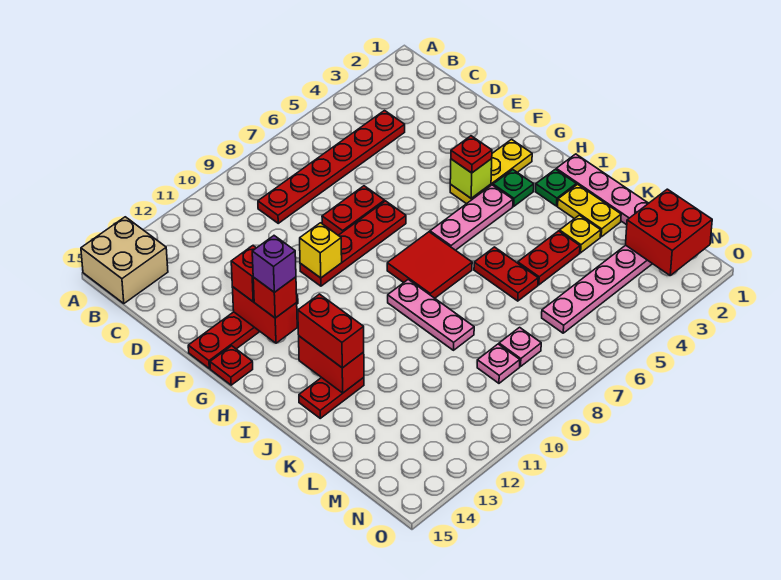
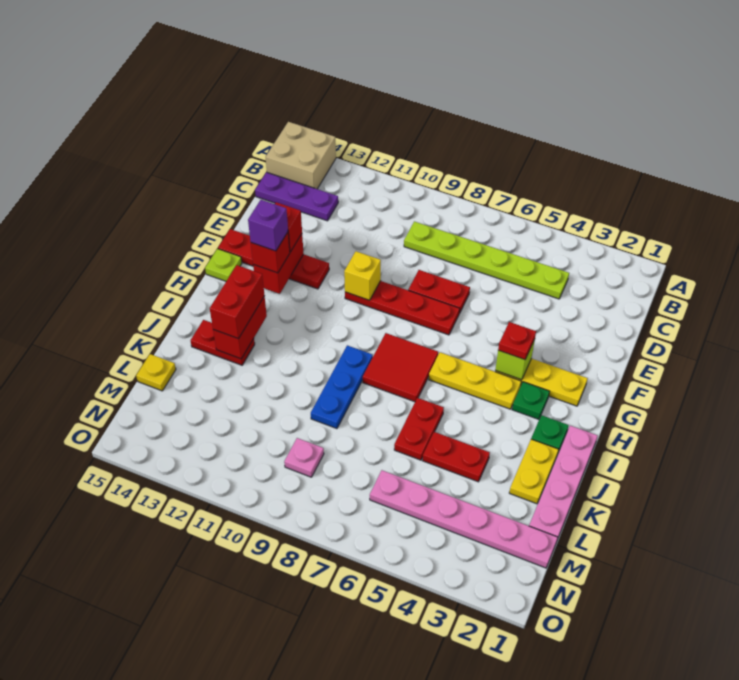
red plate C4:C9 level 1 -> lime plate C4:C9 level 1
none -> purple plate C13:C15 level 1
red plate G15 level 1 -> lime plate G15 level 1
pink plate H4:H6 level 1 -> yellow plate H4:H6 level 1
pink plate I9:K9 level 1 -> blue plate I9:K9 level 1
yellow plate K3 level 1 -> yellow plate L15 level 1
red brick M1:N2 level 2 -> none
pink plate M8 level 1 -> none

